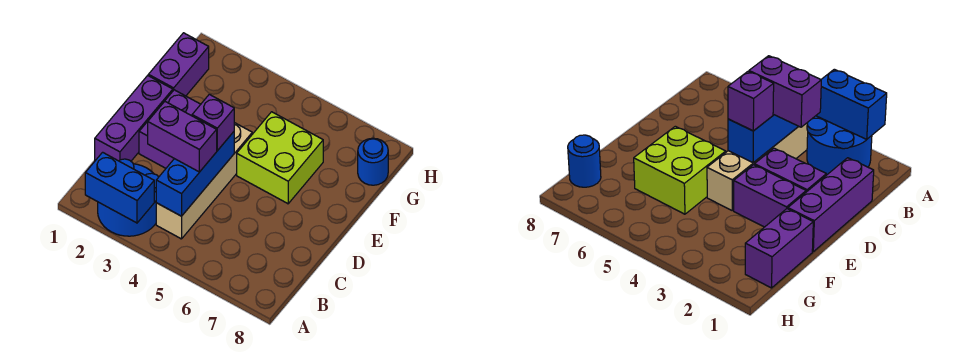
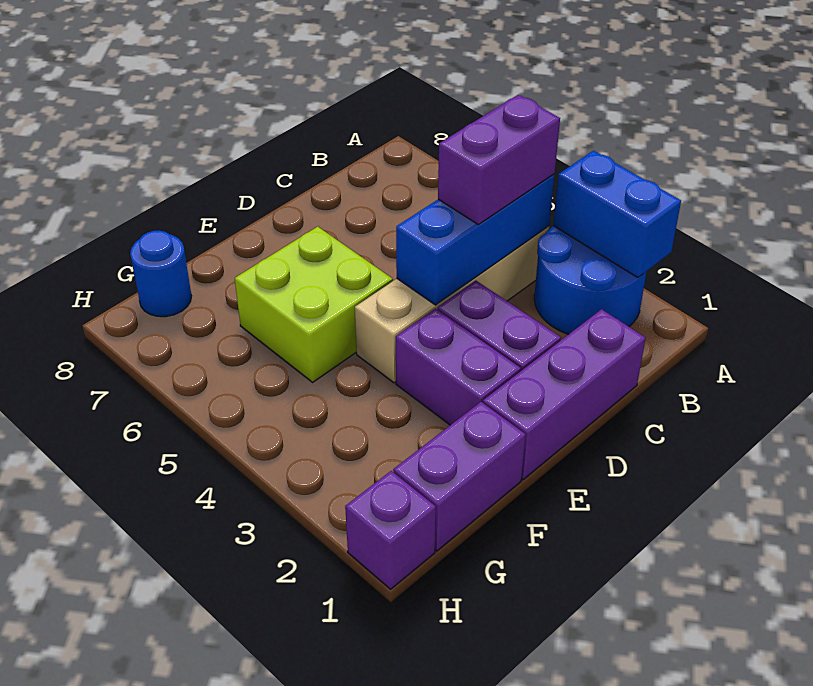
purple brick C3:C4 level 3 -> purple brick B4:C4 level 3
purple brick D4 level 3 -> purple brick H1 level 1

